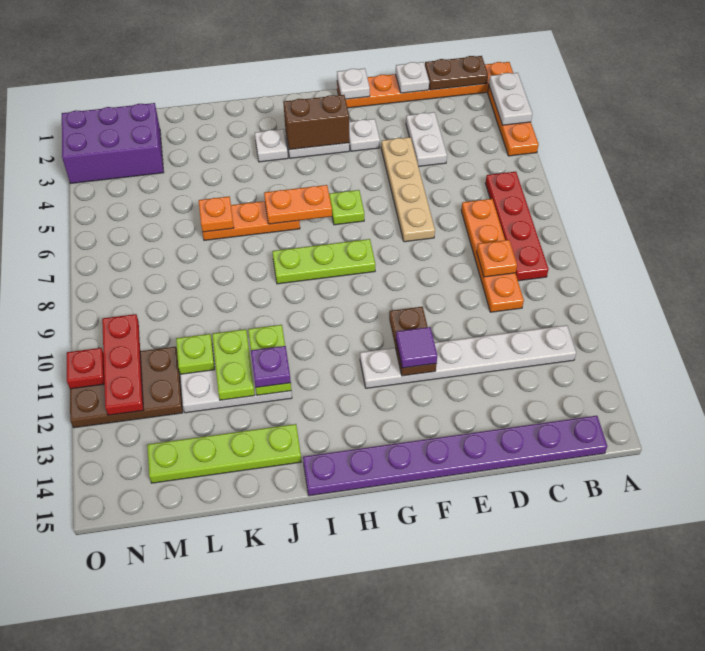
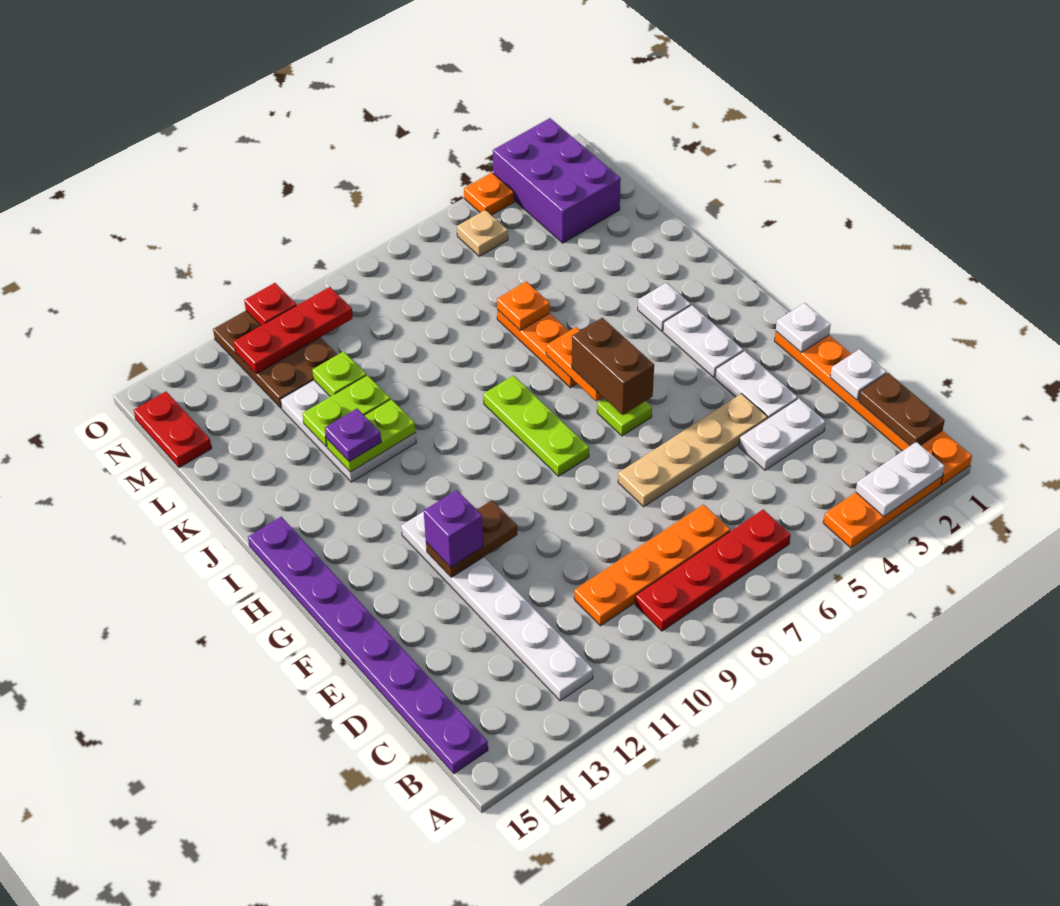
orange plate C9 level 2 -> orange plate O4 level 1
white plate F3 level 1 -> white plate E3:F3 level 1
purple tile F12 level 3 -> purple brick F12 level 3
brown brick G3:H3 level 2 -> brown brick G6:H6 level 3
lime plate J14:M14 level 1 -> none
none -> red plate M15:N15 level 1
none -> tan plate N5 level 1

